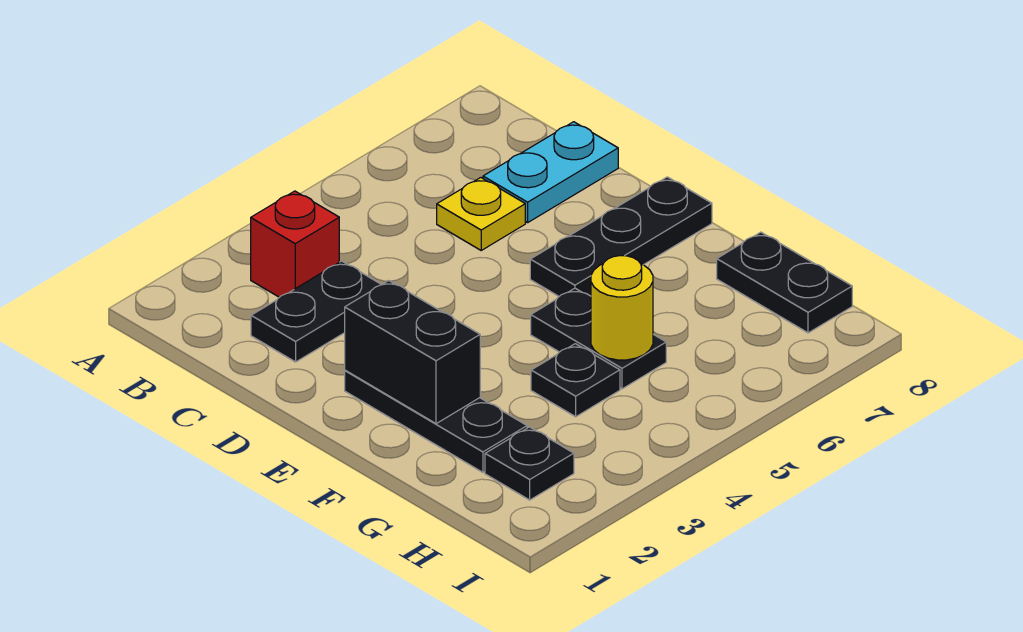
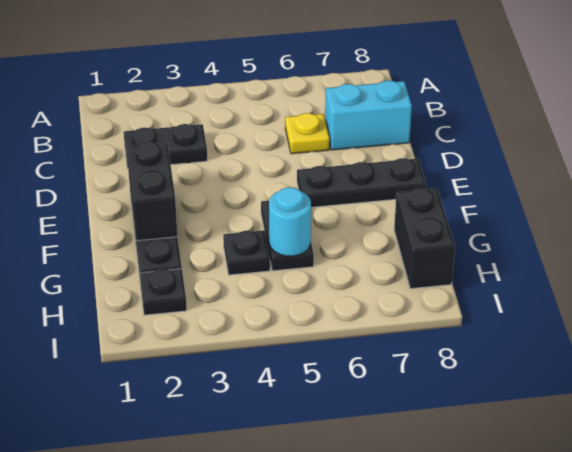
red brick B3 level 1 -> none
cyan plate C7:C8 level 1 -> cyan brick C7:C8 level 1
yellow round brick G5 level 2 -> cyan round brick G5 level 2
black plate G8:H8 level 1 -> black brick G8:H8 level 1

